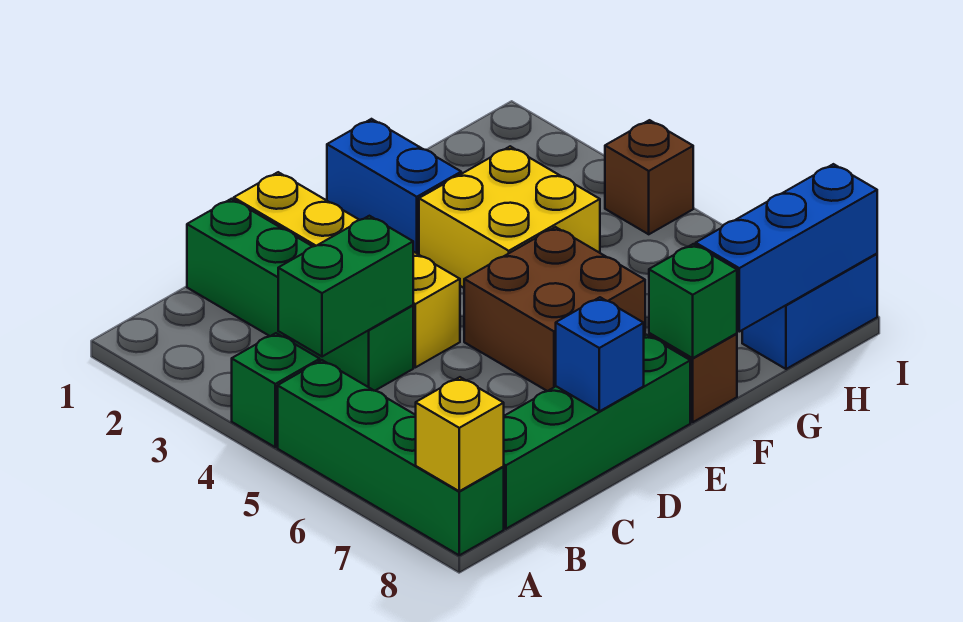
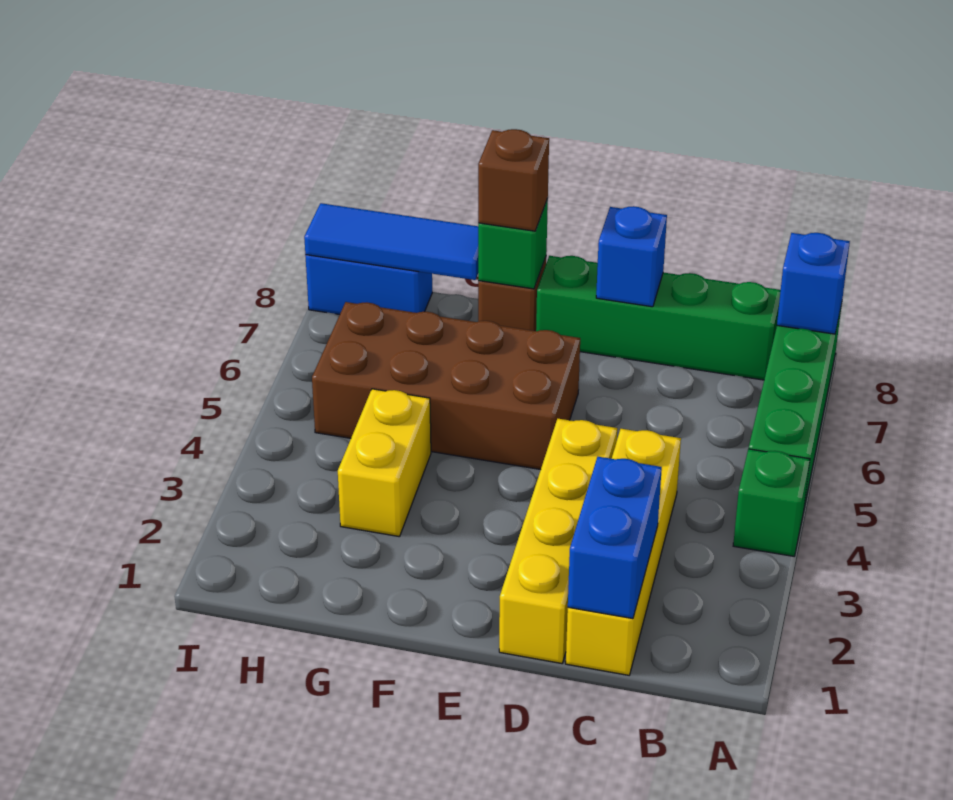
yellow brick A8 level 2 -> blue brick A8 level 2
green brick B4:C4 level 2 -> none
green brick C1:C4 level 1 -> yellow brick C1:C4 level 1
brown brick E5:F6 level 1 -> brown brick E5:H6 level 1
blue brick F1:F2 level 1 -> blue brick C1:C2 level 2
yellow brick F3:G4 level 1 -> yellow brick G3:G4 level 1
blue brick G8:I8 level 2 -> blue tile G8:I8 level 2
brown brick I4 level 1 -> brown brick F8 level 3

